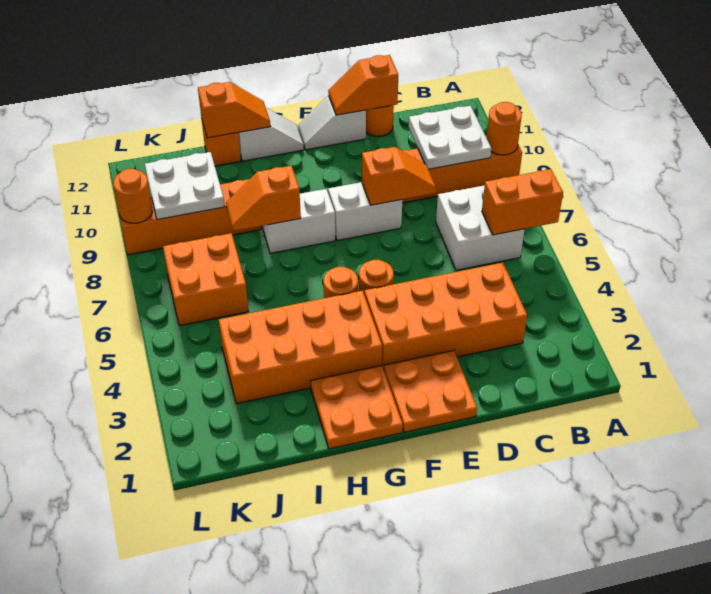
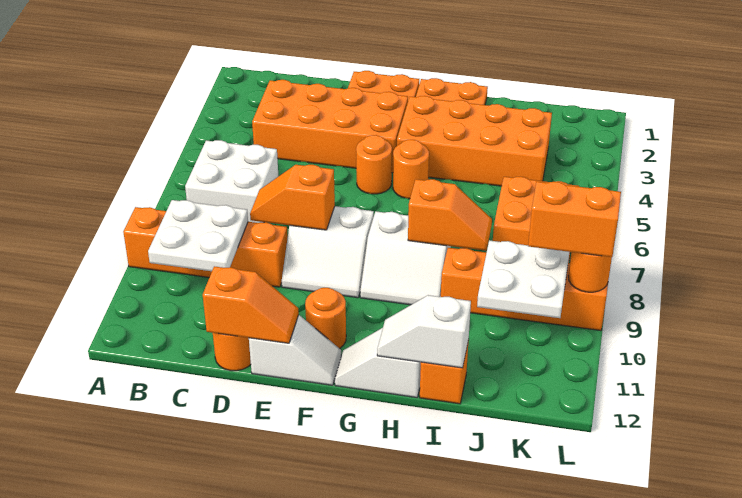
orange brick A6:B6 level 2 -> orange brick K9:L9 level 3
orange round brick A9 level 2 -> orange round brick F11 level 1
orange slope H12:I12 level 2 top I -> white slope H12:I12 level 2 top I

